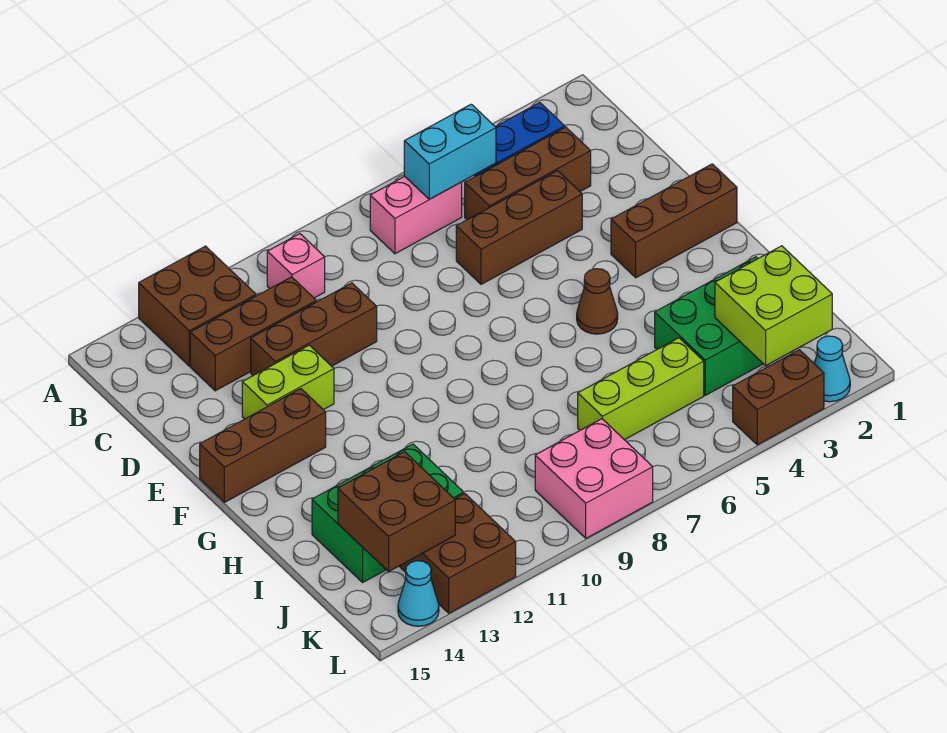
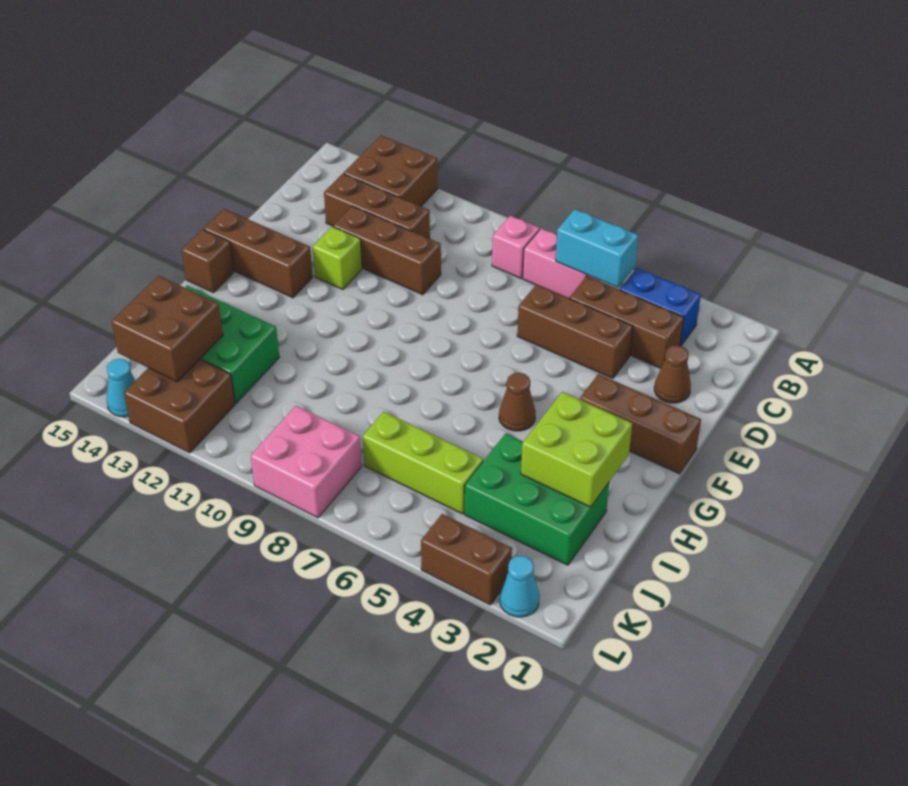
pink brick B10 level 1 -> pink brick B8 level 1
none -> brown cone D2 level 1
lime brick E12:E13 level 1 -> lime brick E12 level 1
none -> brown brick G15 level 1
lime brick J2:K3 level 2 -> lime brick H2:I3 level 2

